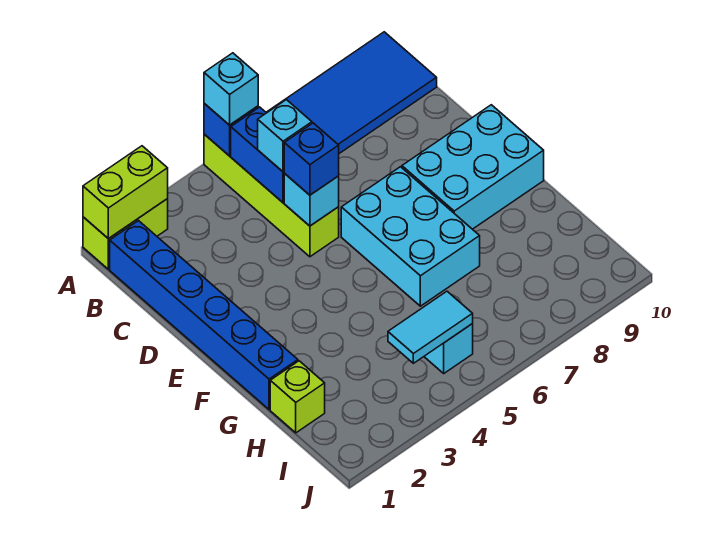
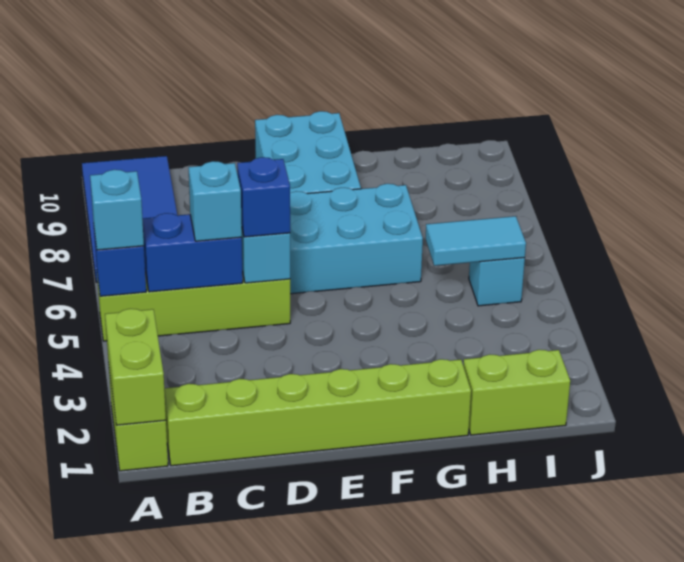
blue brick B1:G1 level 1 -> lime brick B1:G1 level 1
lime brick H1 level 1 -> lime brick H1:I1 level 1
cyan tile I4:I5 level 2 -> cyan tile H5:I5 level 2

